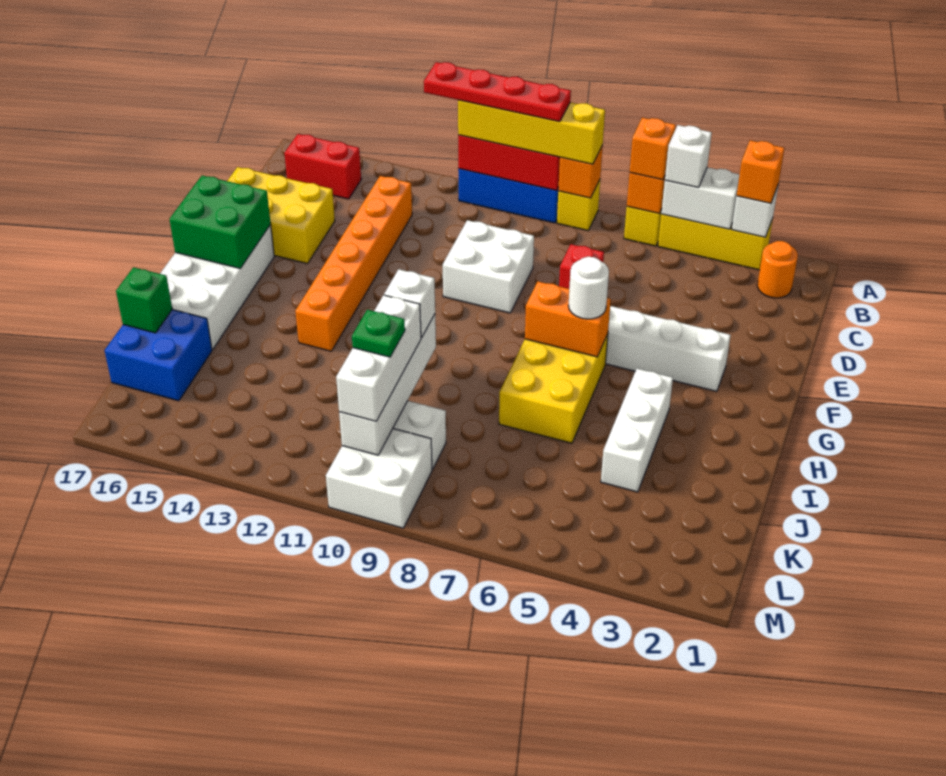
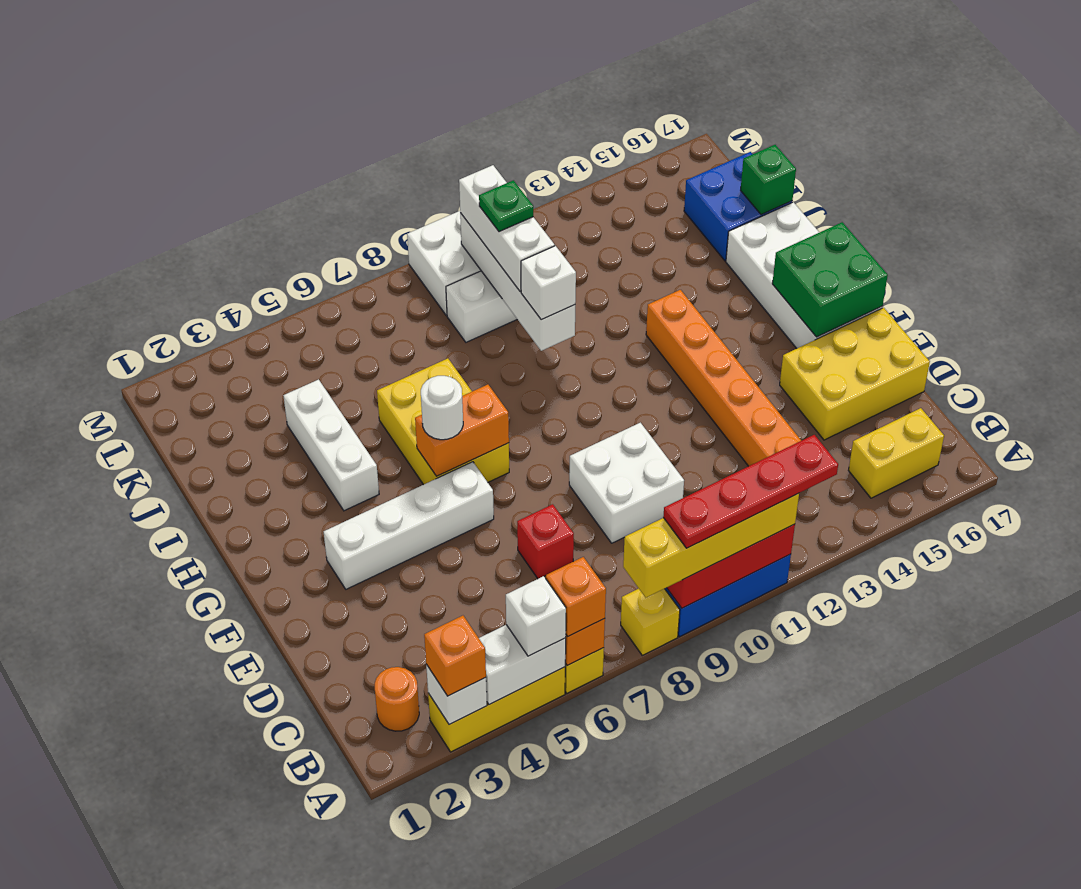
orange brick A8 level 2 -> none
red brick B15:B16 level 1 -> yellow brick B15:B16 level 1

